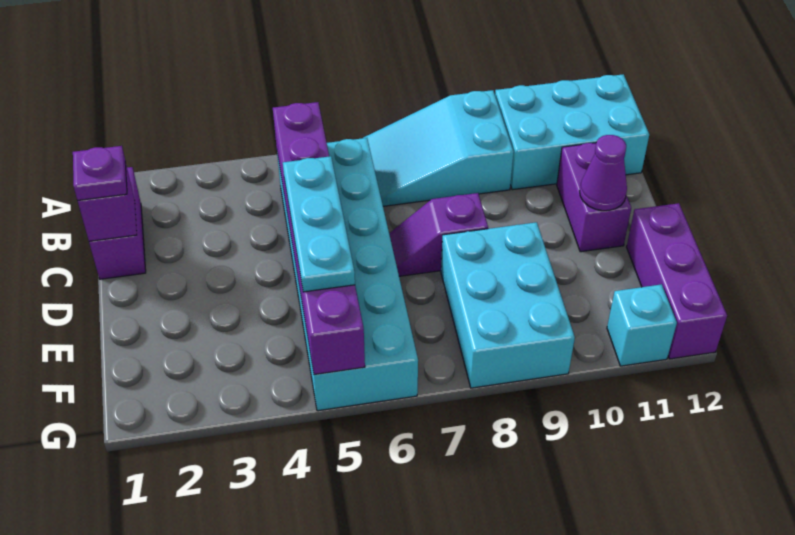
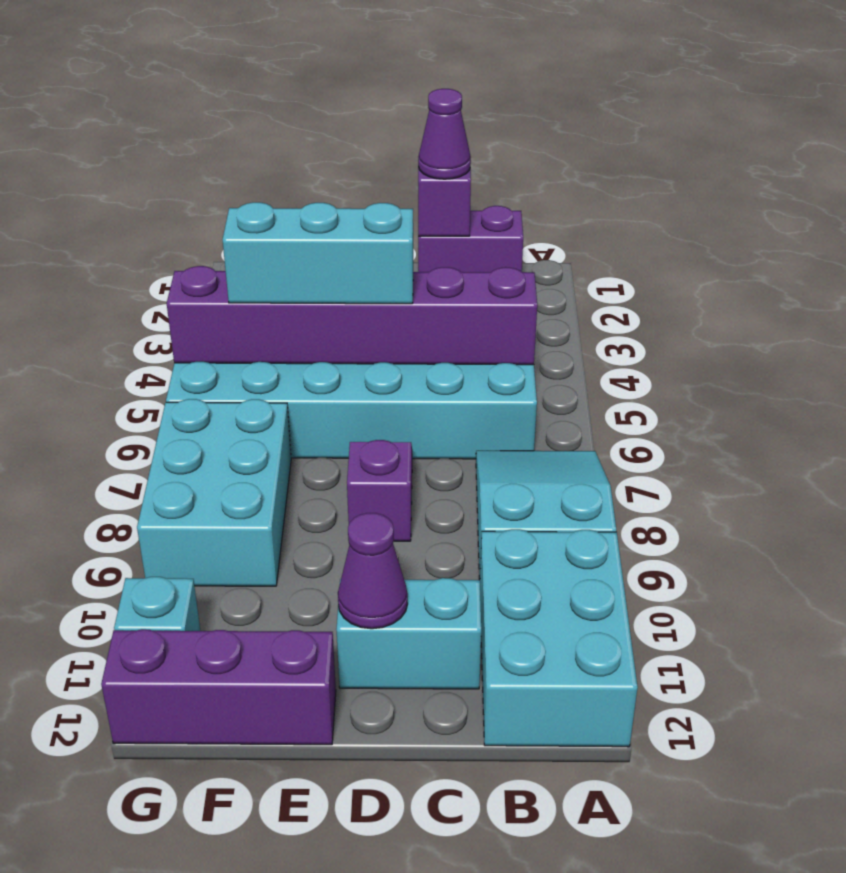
purple plate C1 level 3 -> purple cone C1 level 3
purple brick C11:D11 level 1 -> cyan brick C11:D11 level 1
cyan plate D5:F5 level 3 -> cyan brick D5:F5 level 3
cyan brick E8:G9 level 1 -> cyan brick F7:G9 level 1

